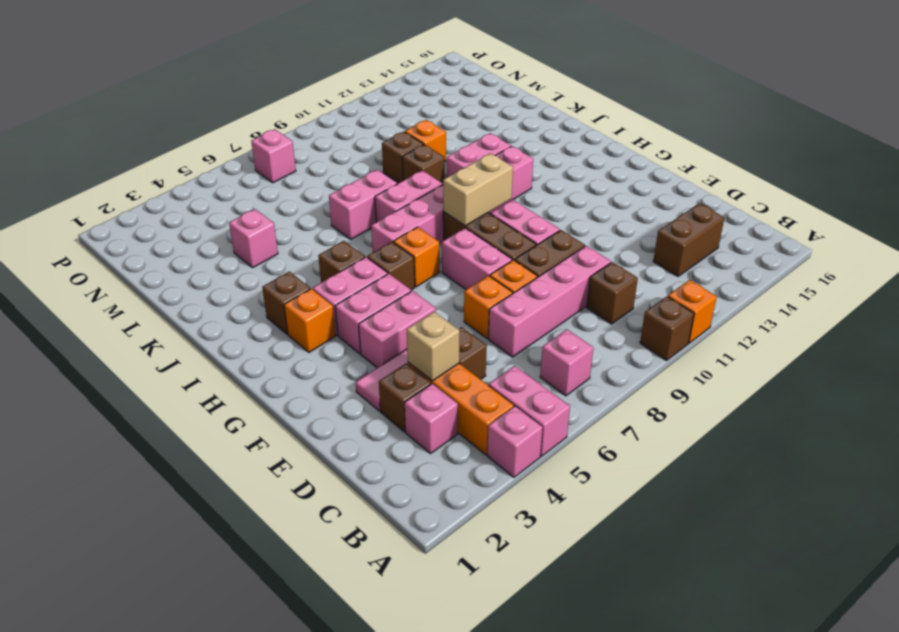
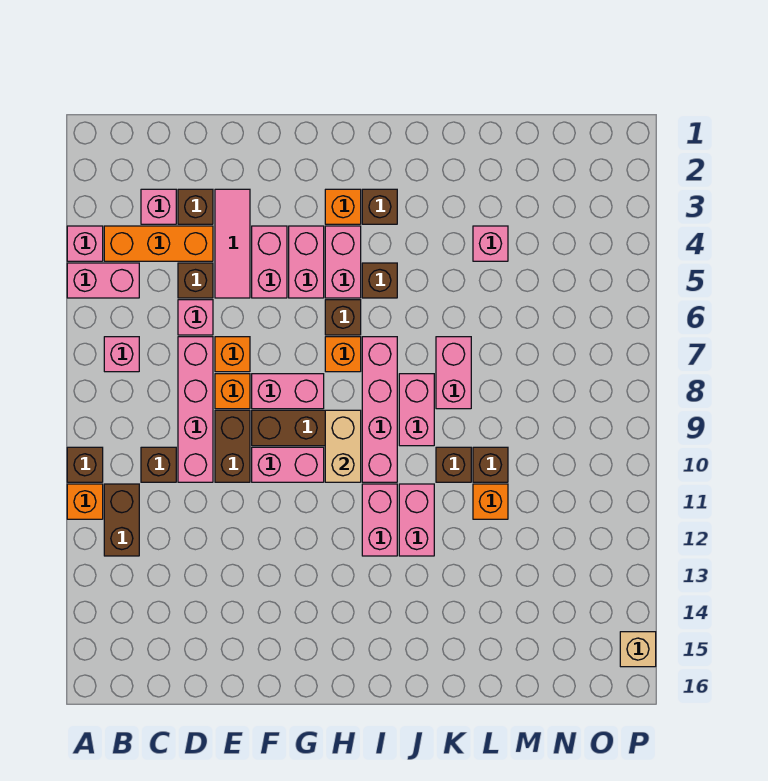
brown brick C13:C14 level 1 -> brown brick B11:B12 level 1
tan brick D4 level 2 -> tan brick P15 level 1
pink brick O7 level 1 -> pink brick D6 level 1

